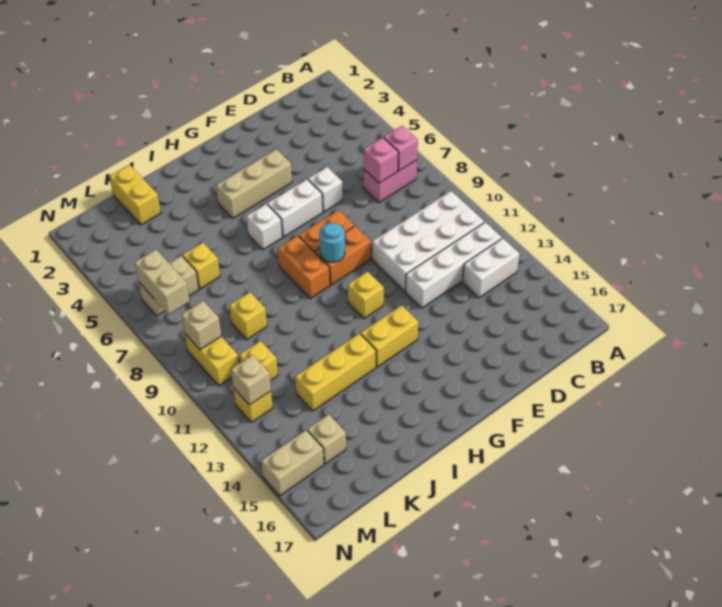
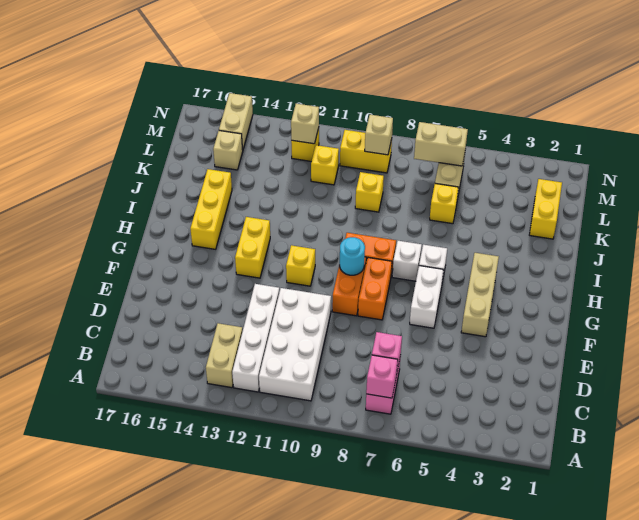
white brick B13:C13 level 1 -> tan brick B13:C13 level 1
white brick E6 level 1 -> white brick H7 level 1
yellow brick I13:K13 level 1 -> yellow brick H15:J15 level 1
yellow brick K1:K2 level 1 -> yellow brick K2:L2 level 1

